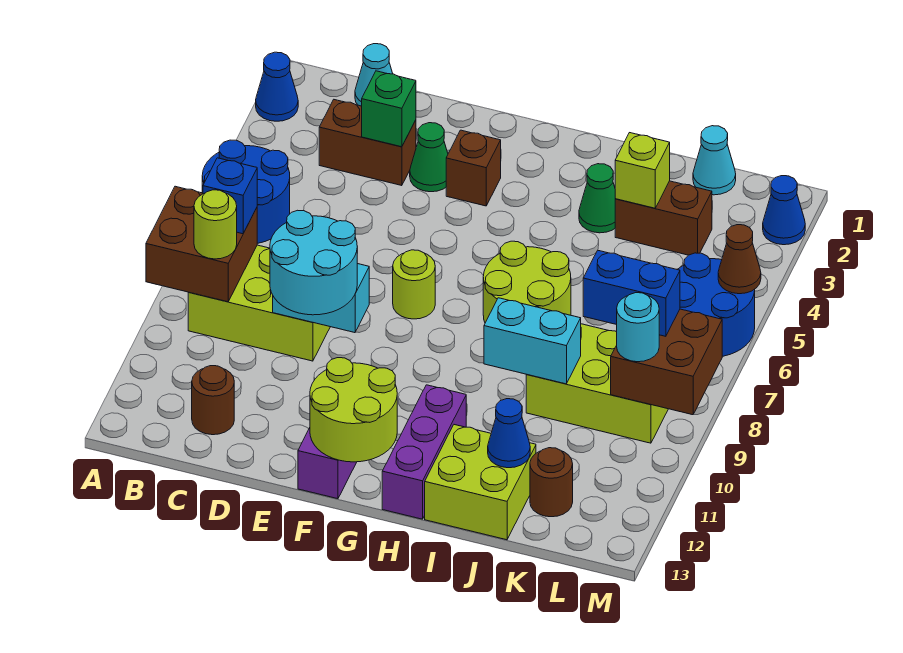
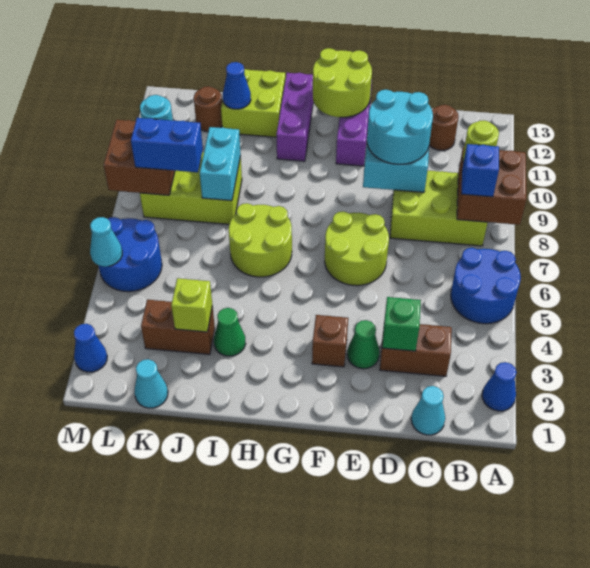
lime round brick F7 level 1 -> lime round brick E6:F7 level 1
cyan brick I9:J9 level 2 -> cyan brick J8:J9 level 2
brown cone M5 level 2 -> cyan cone M5 level 2

